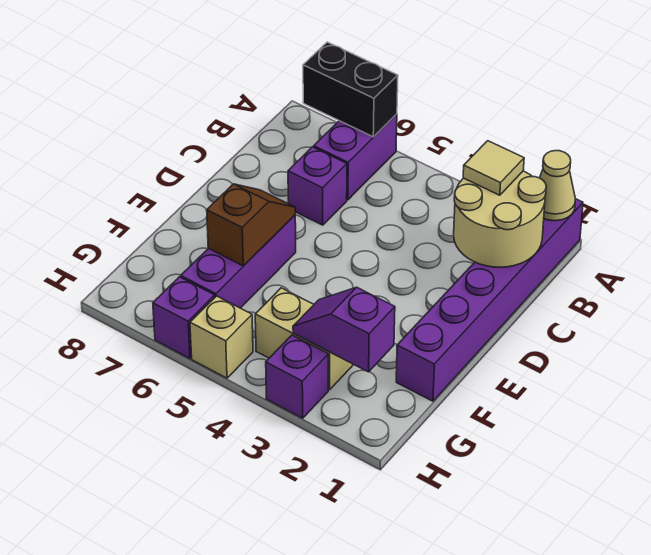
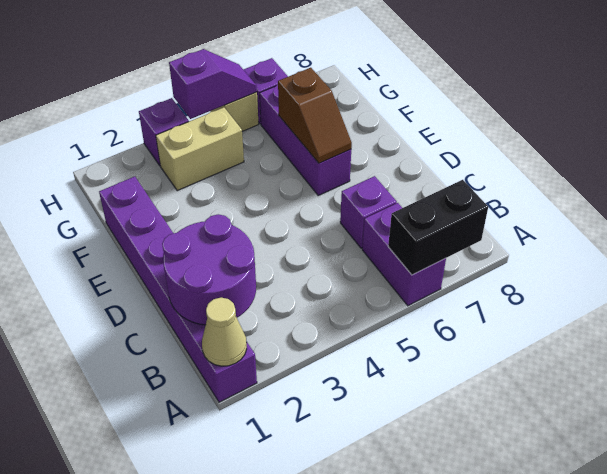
tan round brick B1:C2 level 2 -> purple round brick B1:C2 level 2
tan tile B2 level 3 -> none
purple slope G2:G3 level 2 top 2 -> purple slope H4:H5 level 2 top 4

